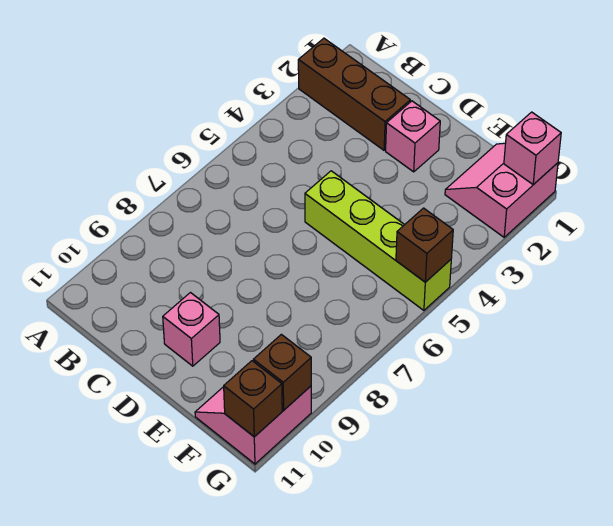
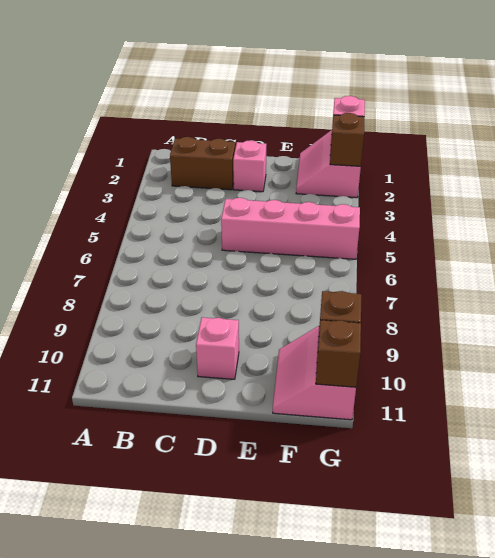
brown brick A2:C2 level 1 -> brown brick B2:C2 level 1
lime brick D5:G5 level 1 -> pink brick D5:G5 level 1
brown brick G5 level 2 -> brown brick G2 level 2

